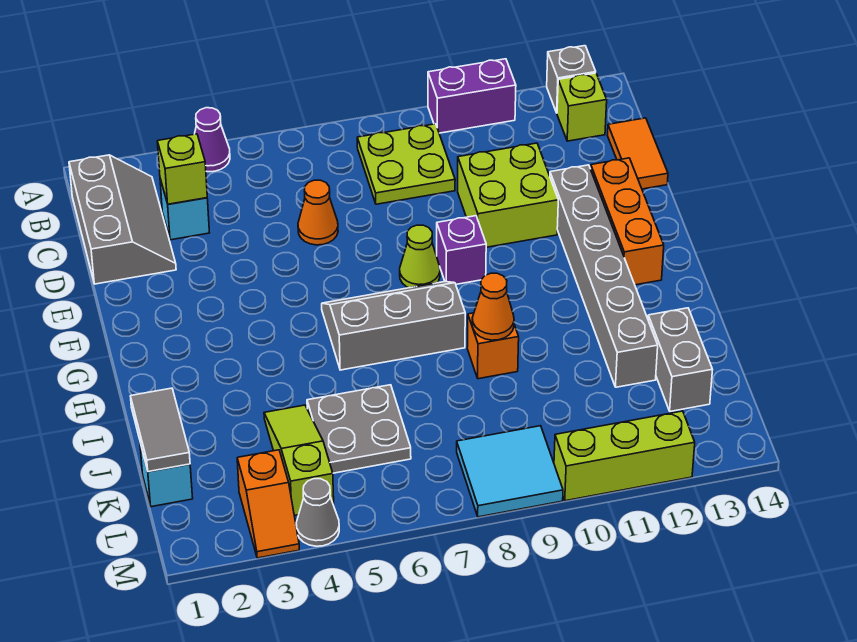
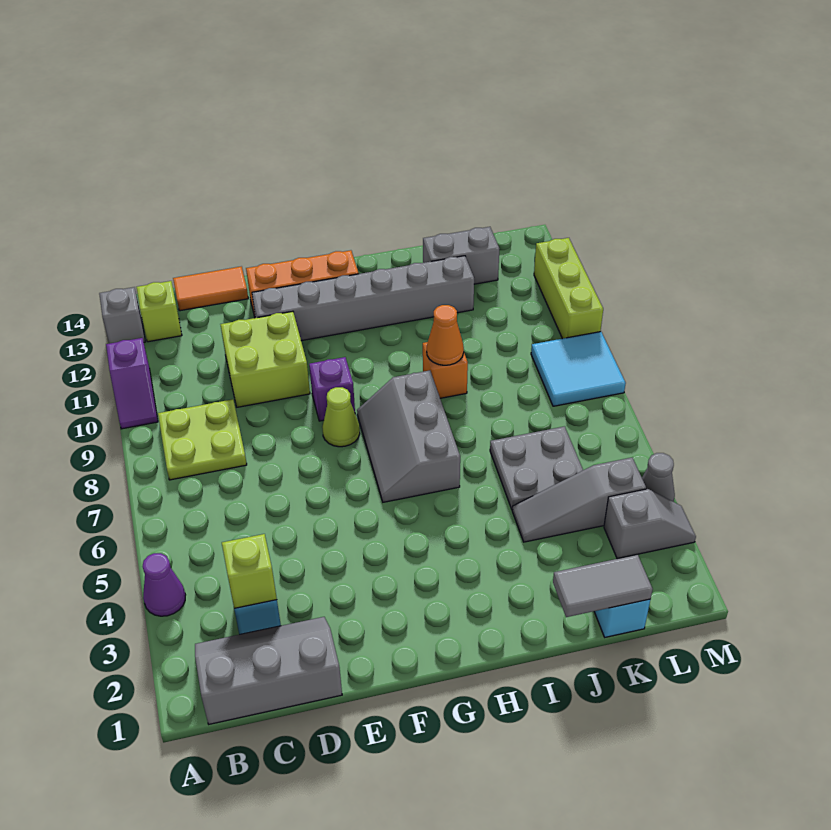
purple brick A10:A11 level 1 -> purple slope A10:A11 level 1 top 11
orange cone D6 level 1 -> none
lime slope J4:L4 level 1 top L -> grey slope J4:L4 level 1 top L
orange slope L3:M3 level 1 top L -> grey slope L3:M3 level 1 top L

